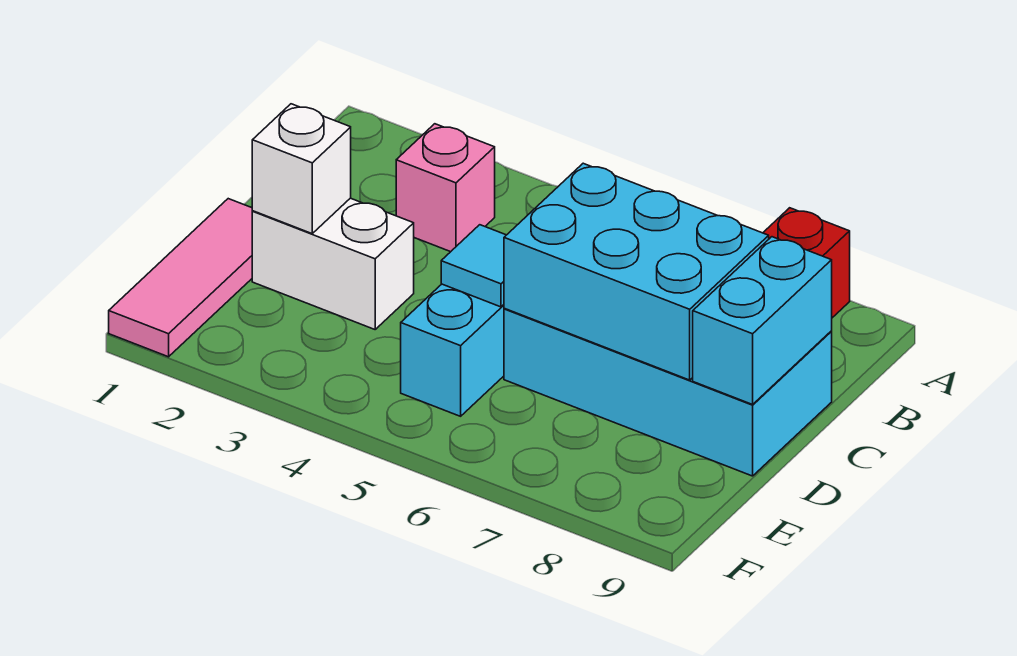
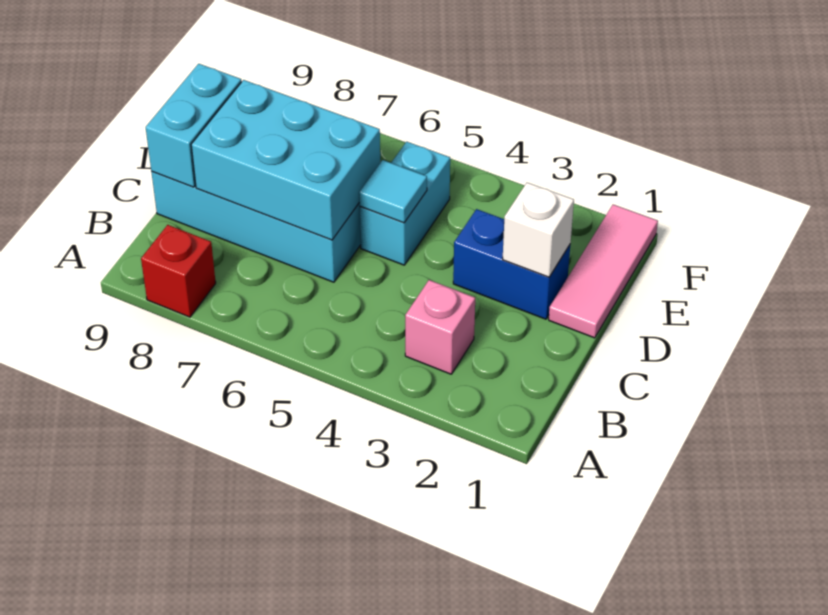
white brick D2:D3 level 1 -> blue brick D2:D3 level 1

